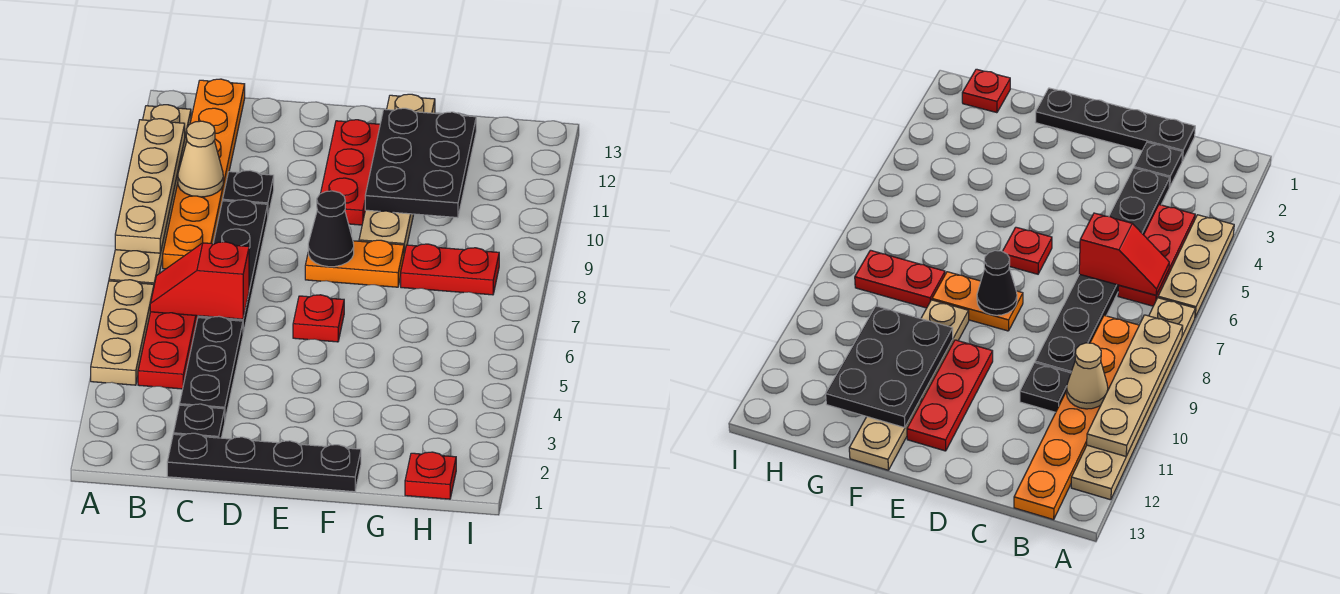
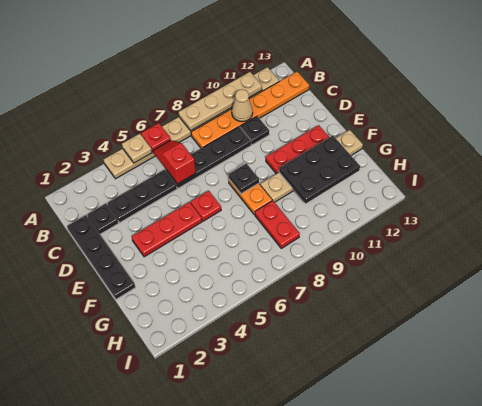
none -> tan plate A5 level 2
red plate B4:B6 level 1 -> red plate E3:E5 level 1
black cone E8 level 2 -> black plate E8 level 2
red plate H1 level 1 -> red plate A6 level 2

